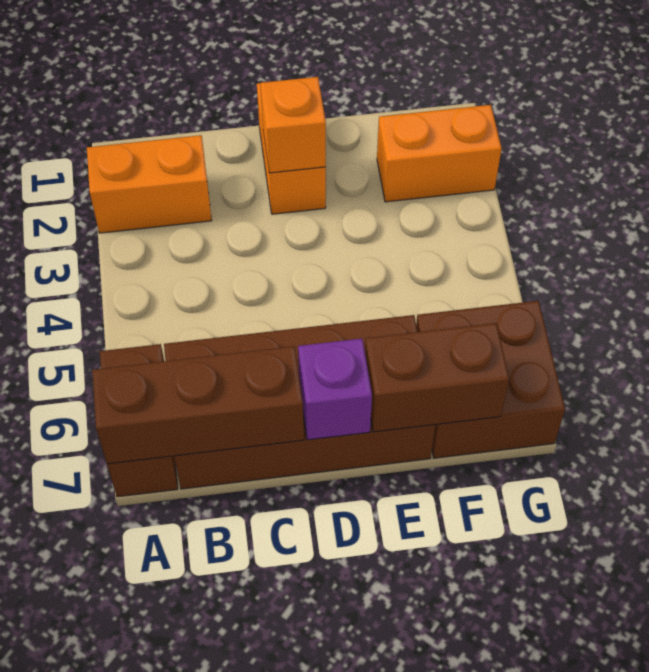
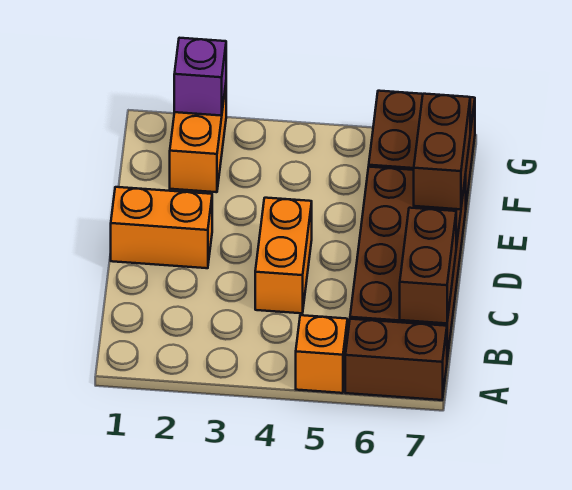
orange brick A2:B2 level 1 -> orange brick C4:D4 level 1
brown brick A7:C7 level 2 -> brown brick B7:C7 level 2
orange brick D2 level 2 -> orange brick A5 level 1
purple brick D7 level 2 -> purple brick G2 level 2

